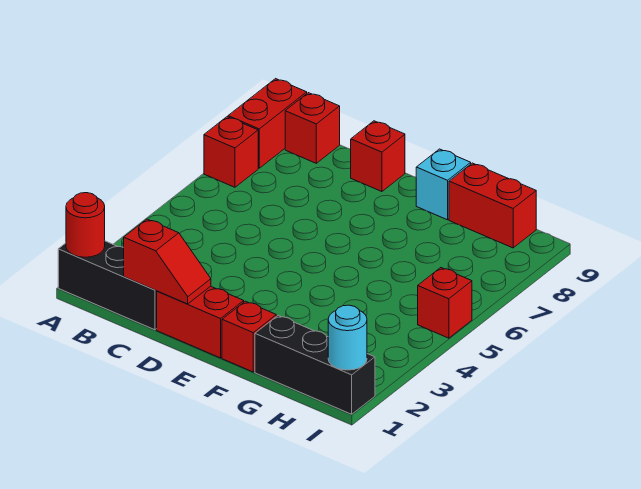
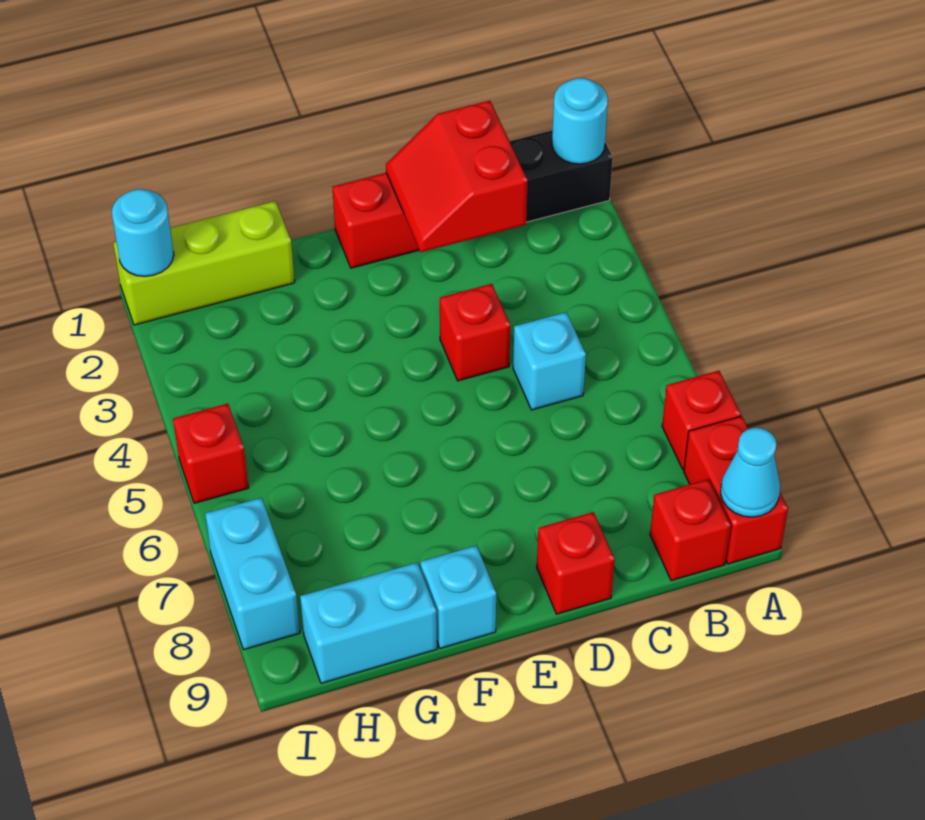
red round brick A1 level 2 -> cyan round brick A1 level 2
none -> cyan cone A9 level 2
red slope C1:D1 level 2 top C -> red slope C1:D2 level 2 top C
none -> cyan brick C5 level 1
red brick F1 level 1 -> red brick D4 level 1
black brick G1:I1 level 1 -> lime brick G1:I1 level 1
red brick G9:H9 level 1 -> cyan brick G9:H9 level 1
none -> cyan brick I7:I8 level 1

